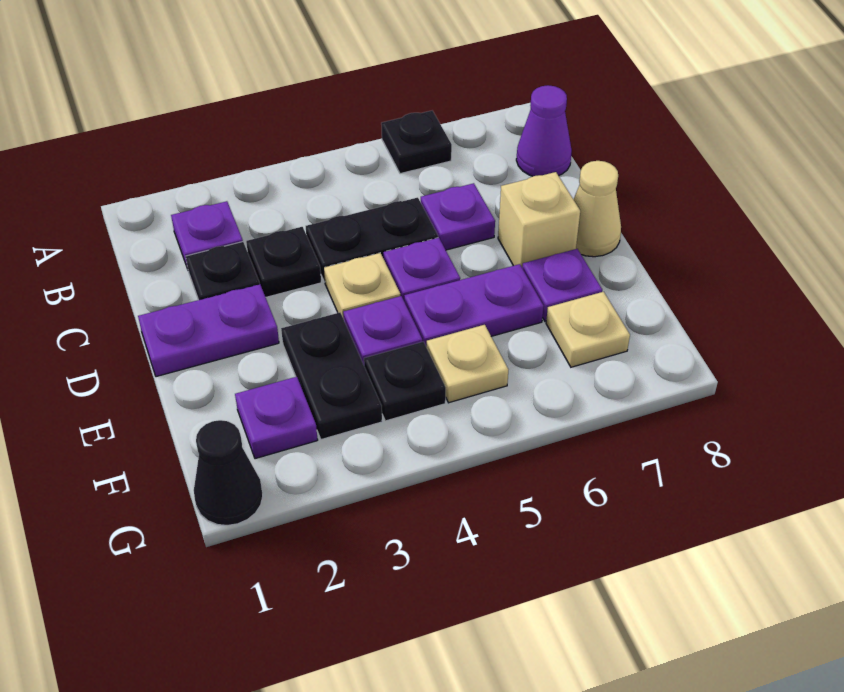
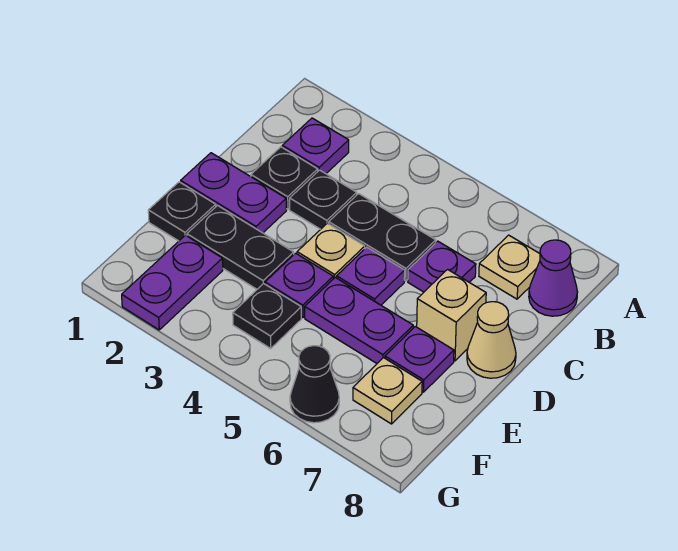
black plate A6 level 1 -> black plate E1 level 1
black plate E3:F3 level 1 -> black plate E2:E3 level 1
purple plate F2 level 1 -> purple plate F2:G2 level 1
tan plate F5 level 1 -> tan plate B7 level 1
black cone G1 level 1 -> black cone G6 level 1

